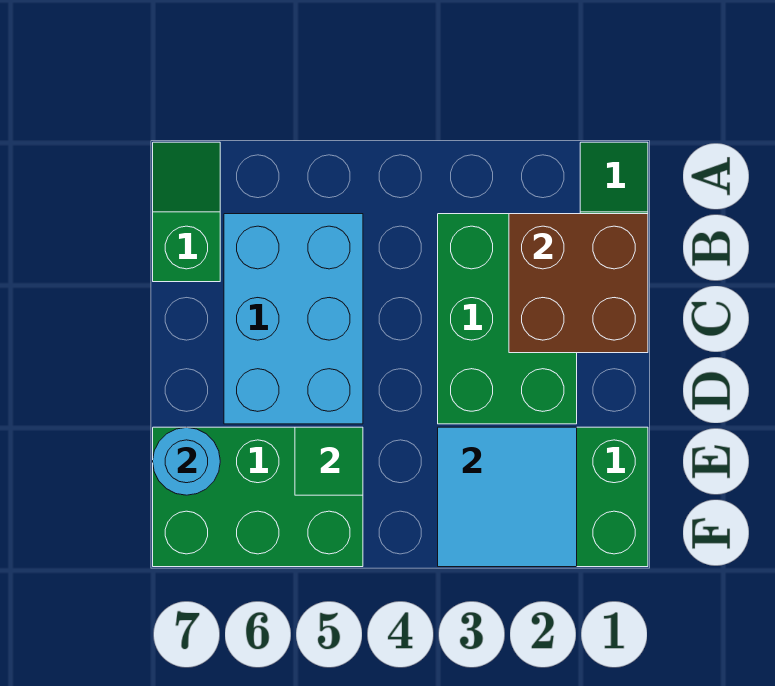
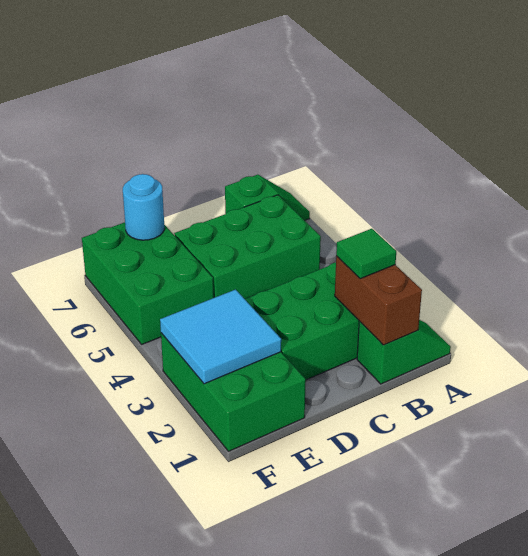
brown brick B1:C2 level 2 -> brown brick B1:B2 level 2
cyan brick B5:D6 level 1 -> green brick B5:D6 level 1
green tile E5 level 2 -> green tile B2 level 3

